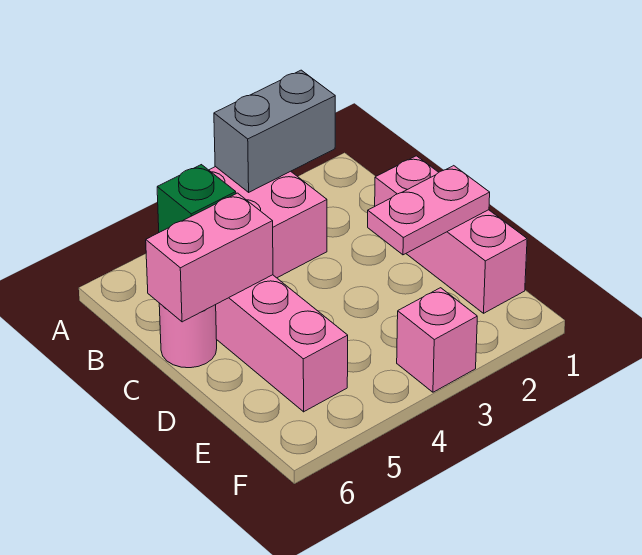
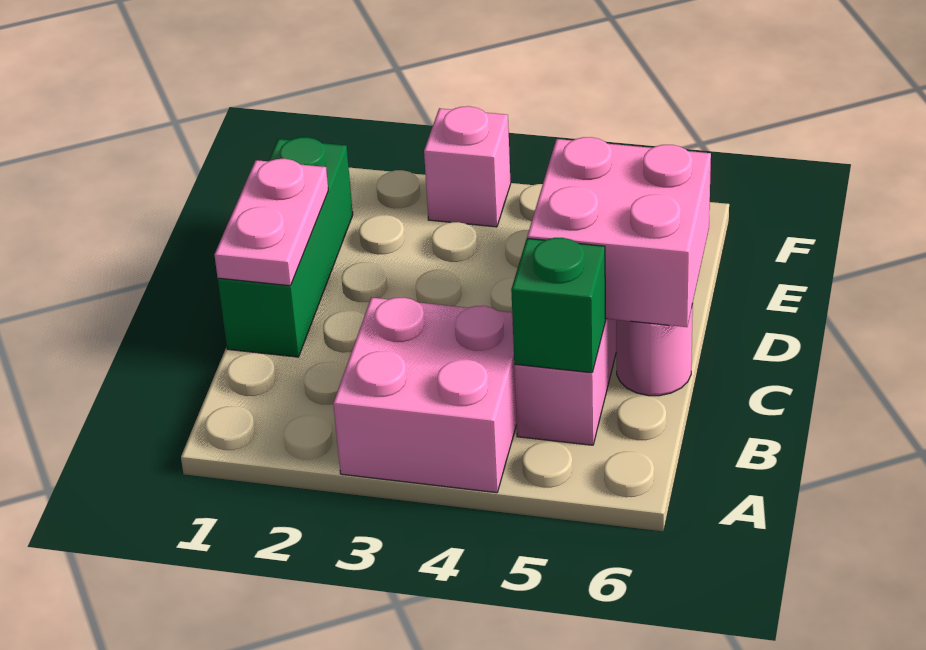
grey brick A2:A3 level 2 -> none
pink brick C1:E1 level 1 -> green brick C1:E1 level 1
pink brick C5:C6 level 2 -> pink brick C5:D6 level 2
pink plate D1:D2 level 2 -> pink plate C1:D1 level 2

